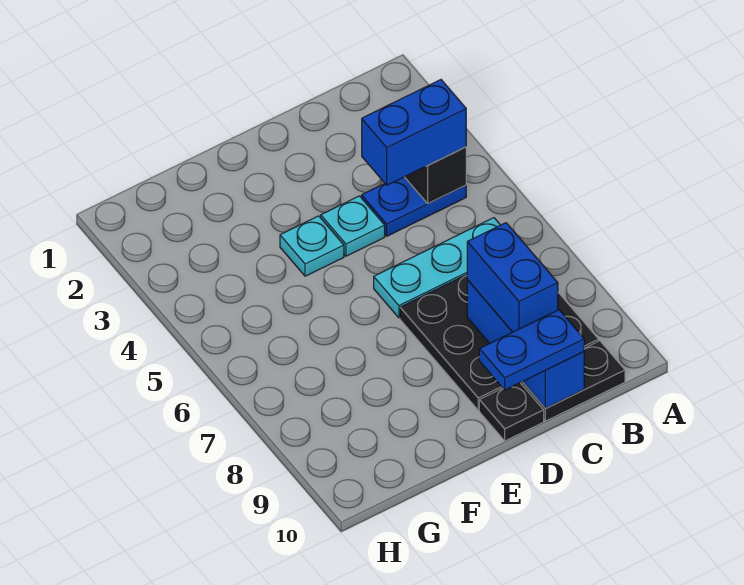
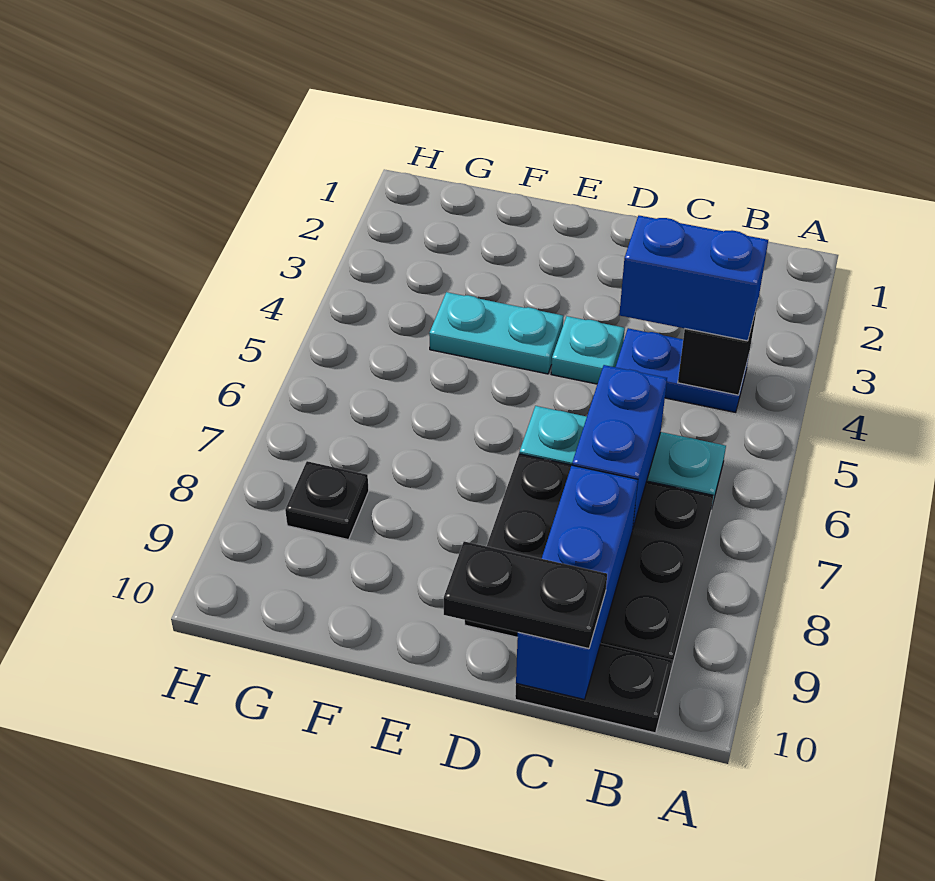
blue brick C8:C9 level 3 -> blue brick C6:C7 level 2
blue plate C10:D10 level 3 -> black plate C10:D10 level 3
black plate D10 level 1 -> black plate G8 level 1
cyan plate E4 level 1 -> cyan plate E4:F4 level 1

